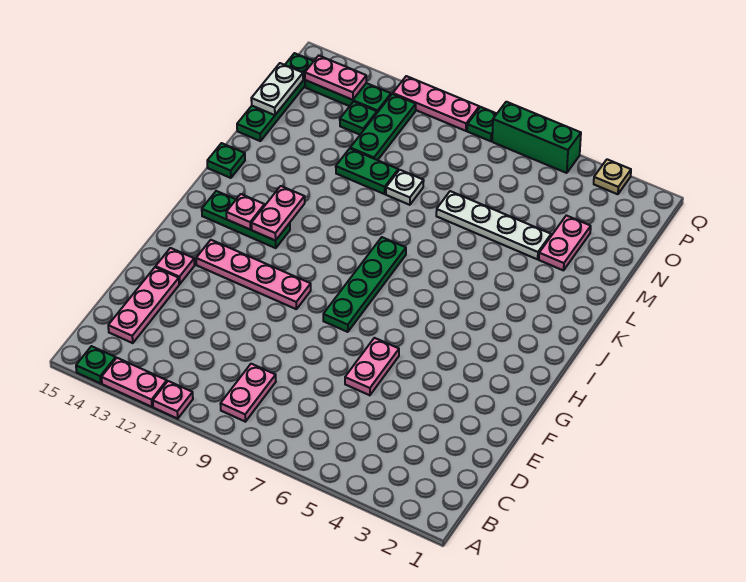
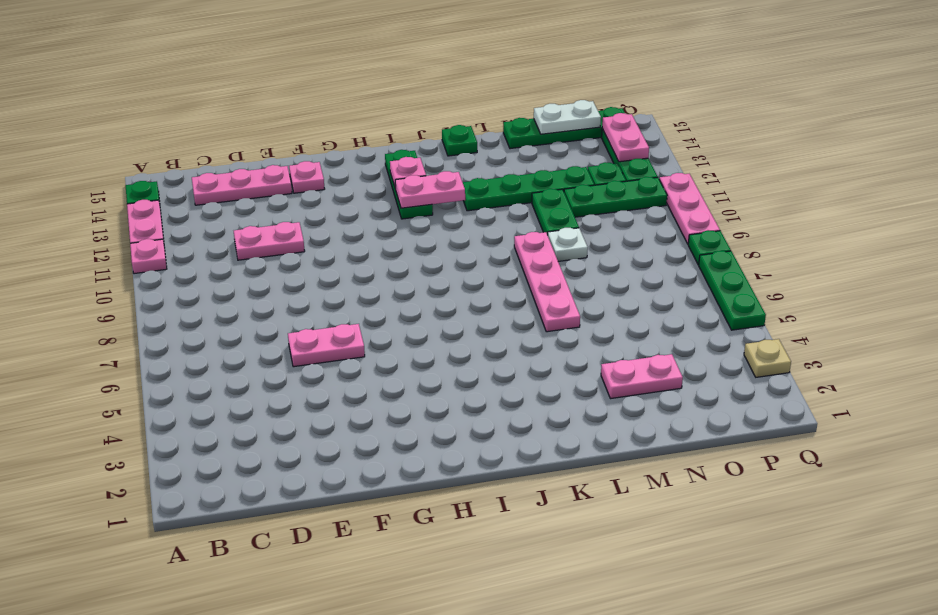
pink plate B9:C9 level 1 -> pink plate D11:E11 level 1
green plate G8:J8 level 1 -> green plate K12:N12 level 1
pink plate G10:G13 level 1 -> pink plate L6:L9 level 1
white plate M4:M7 level 1 -> none
green brick Q5:Q7 level 1 -> green plate Q5:Q7 level 1

